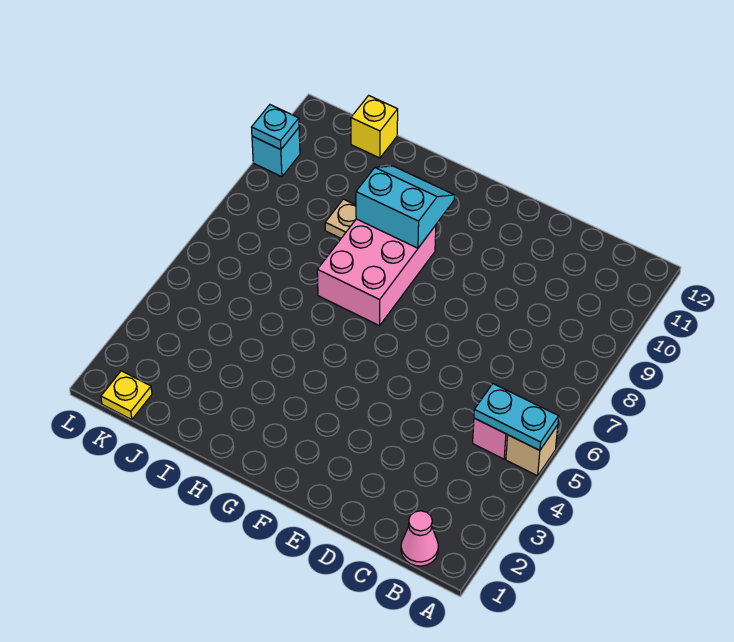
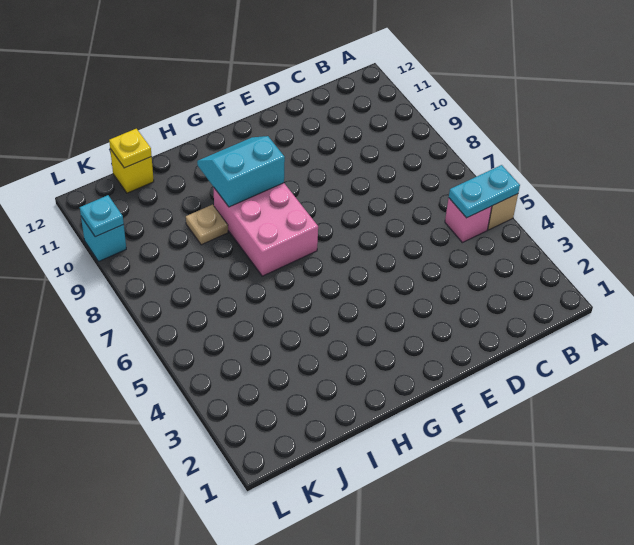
pink cone B1 level 1 -> none
yellow plate K1 level 1 -> yellow plate J12 level 2

